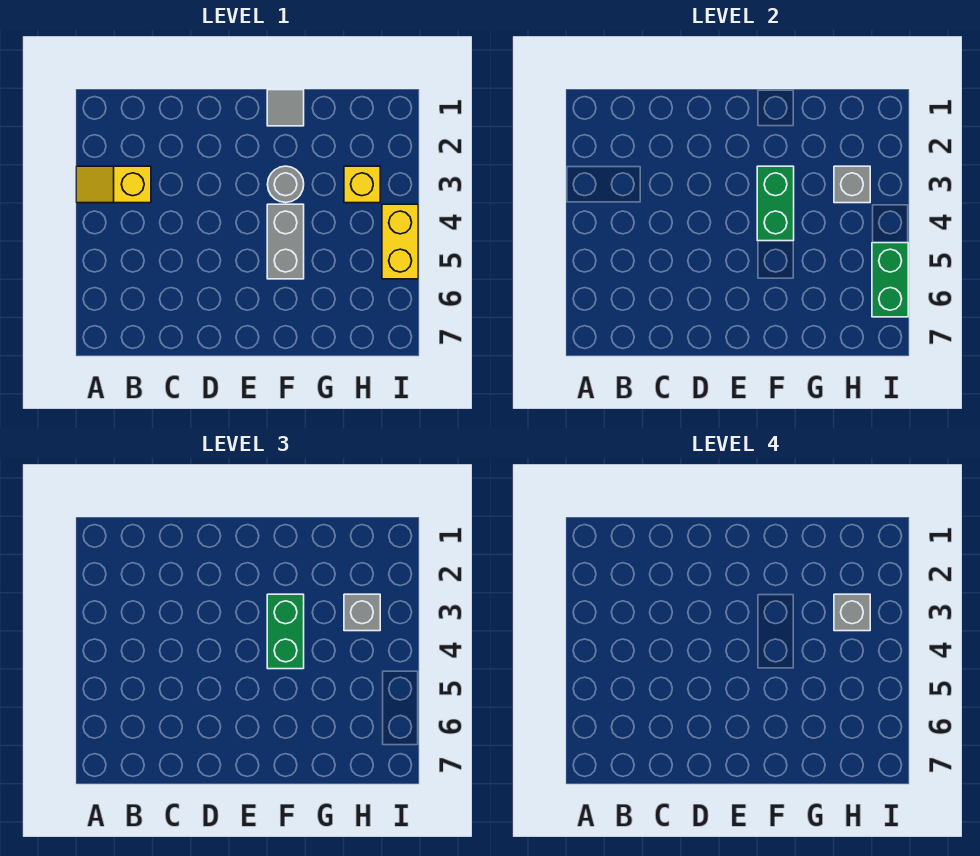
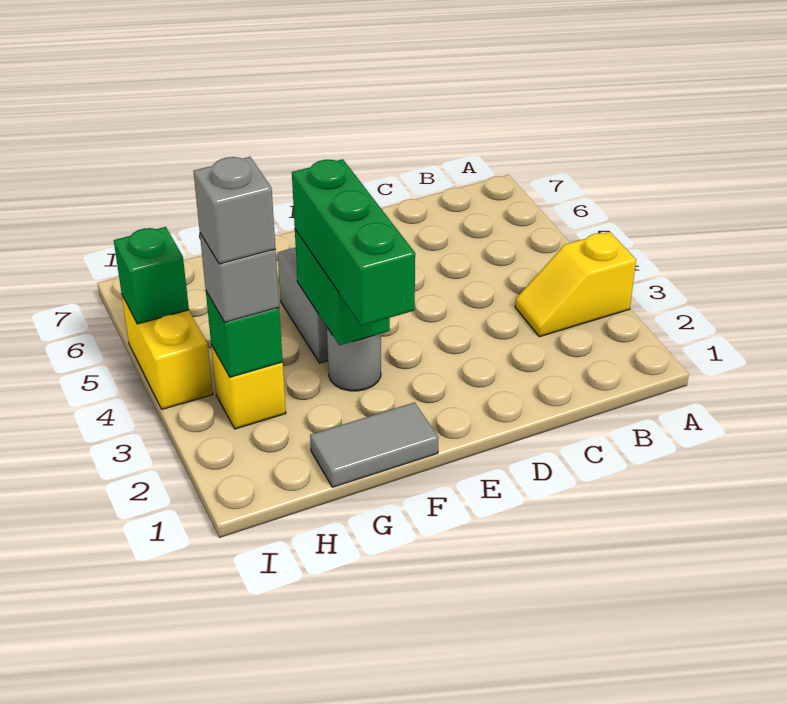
yellow slope A3:B3 level 1 top B -> yellow slope A3:B3 level 1 top A
grey tile F1 level 1 -> grey tile F1:G1 level 1
green brick F3:F4 level 3 -> green brick F2:F4 level 3
grey brick H3 level 2 -> green brick H3 level 2
green brick I5:I6 level 2 -> green brick I5 level 2

